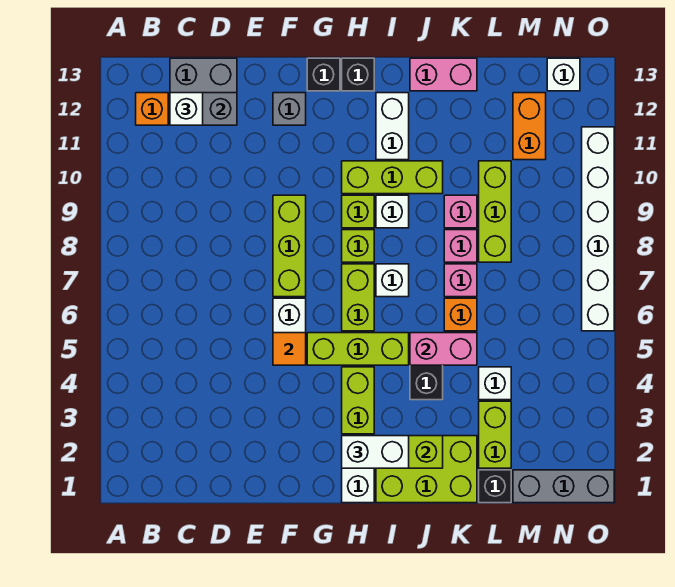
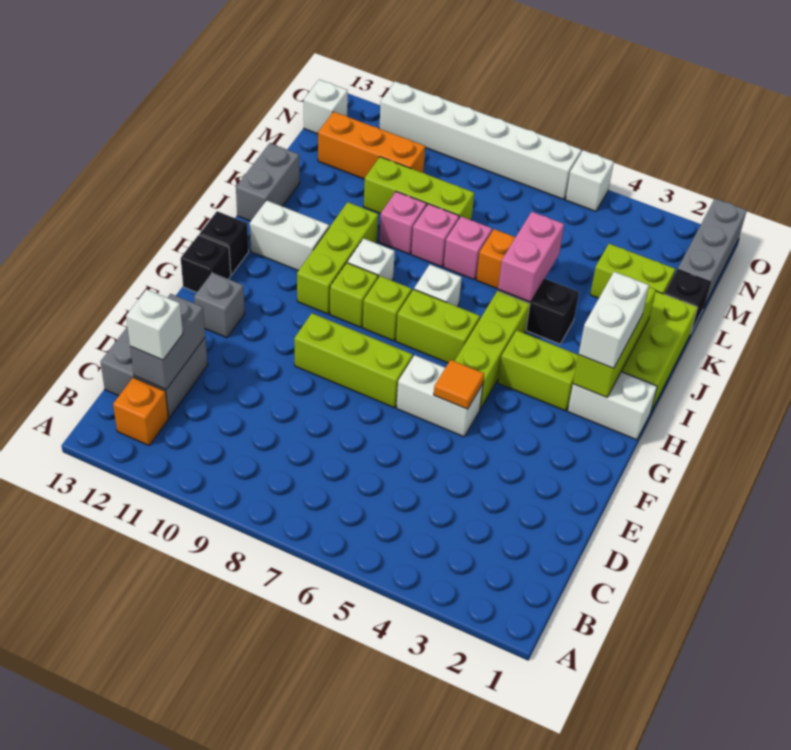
pink brick J13:K13 level 1 -> grey brick J13:K13 level 1
white brick L4 level 1 -> white brick O5 level 1
orange brick M11:M12 level 1 -> orange brick M10:M12 level 1

